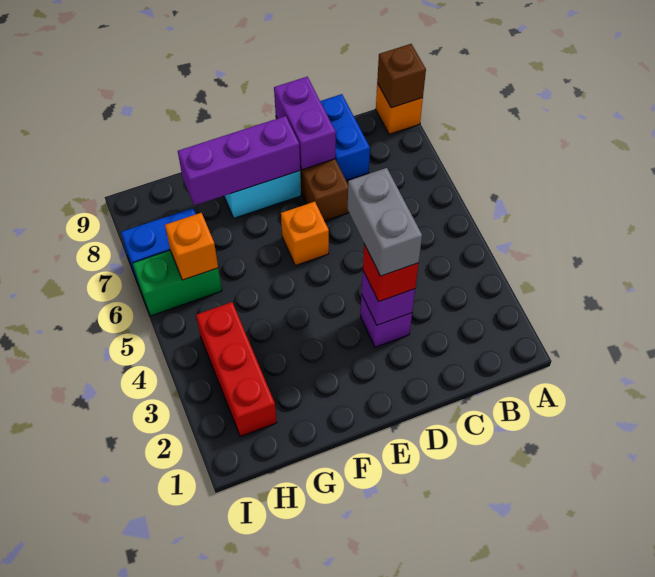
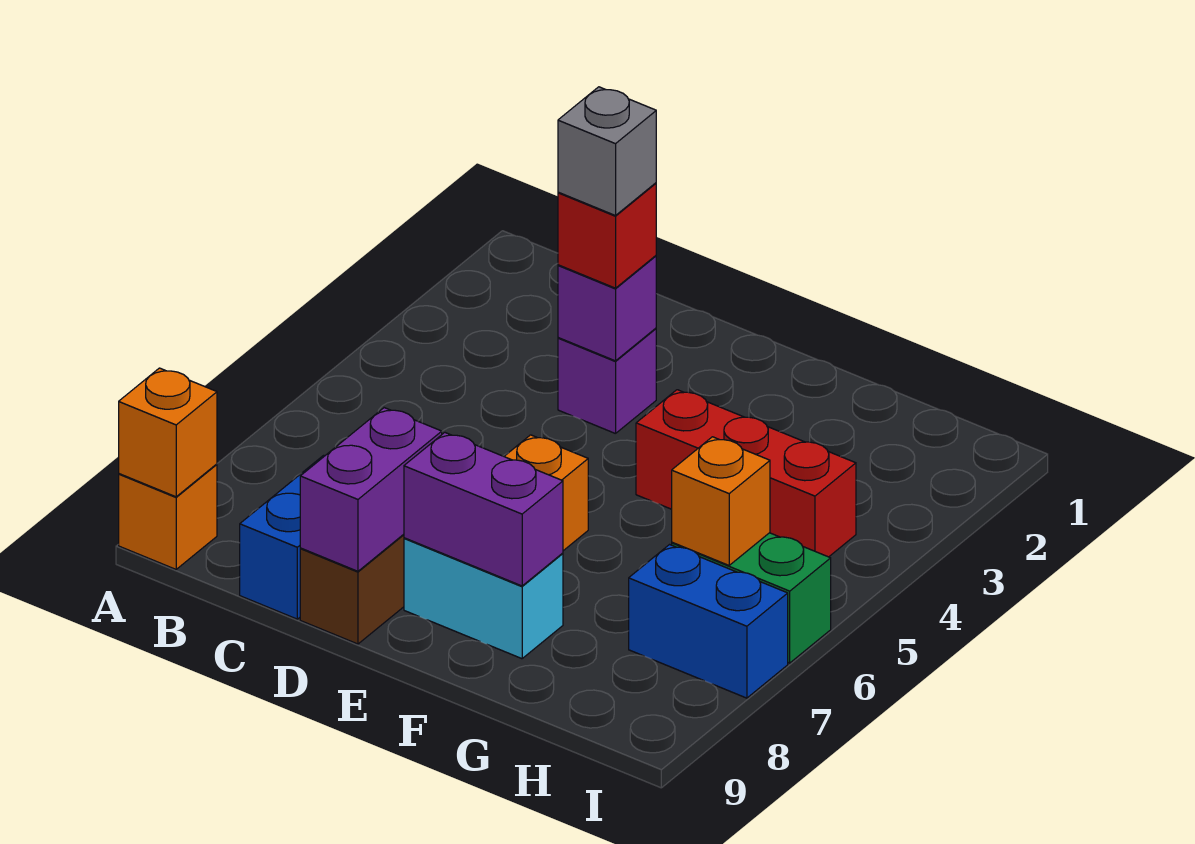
brown brick A9 level 2 -> orange brick A9 level 2
grey brick D3:D4 level 4 -> grey brick D3 level 4
purple brick E8:G8 level 2 -> purple brick E8:F8 level 2
red brick H2:H4 level 1 -> red brick F4:H4 level 1

